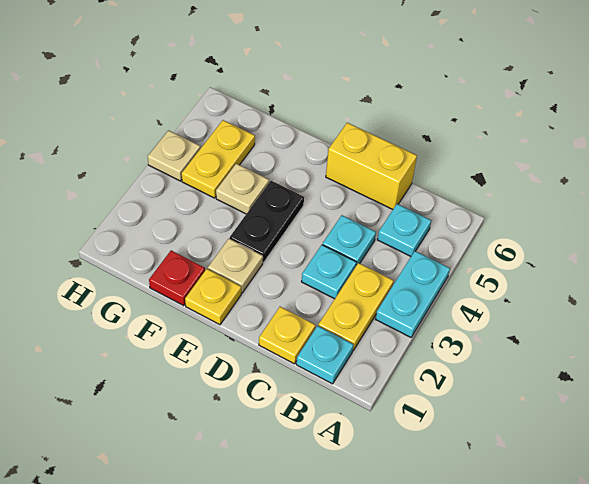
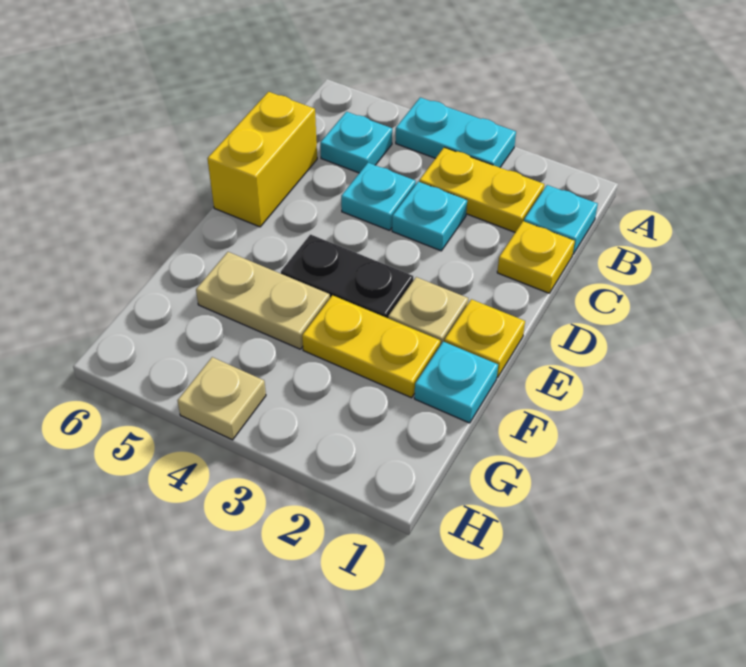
red plate F1 level 1 -> cyan plate F1 level 1
tan plate F4 level 1 -> tan plate F4:F5 level 1
yellow plate G4:G5 level 1 -> yellow plate F2:F3 level 1

